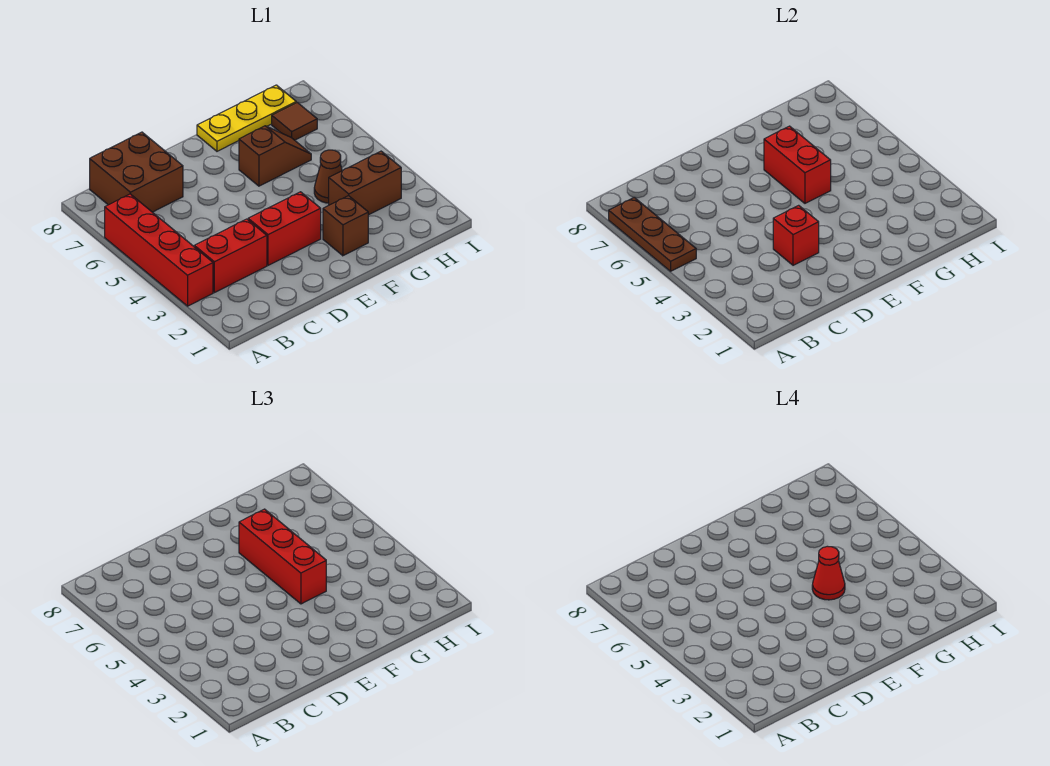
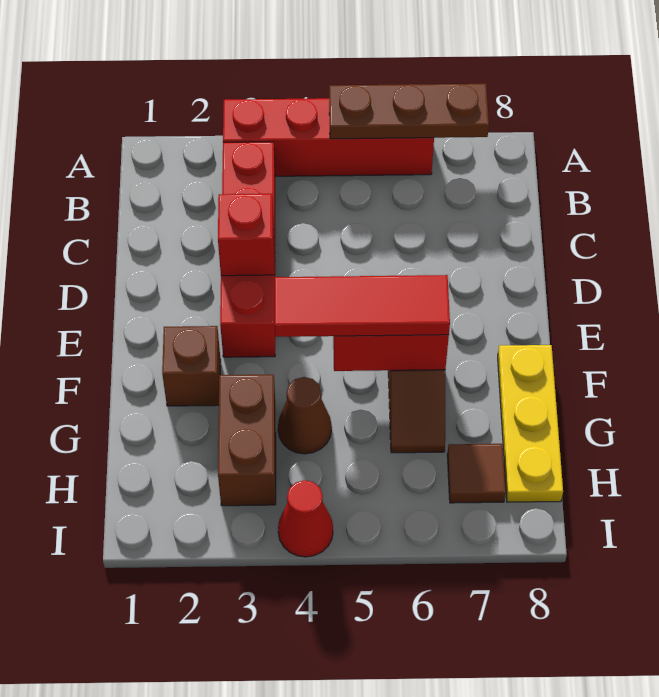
brown brick B7:C8 level 1 -> none
red brick F4:F6 level 3 -> red tile F4:F6 level 3
red cone F4 level 4 -> red cone I4 level 1

